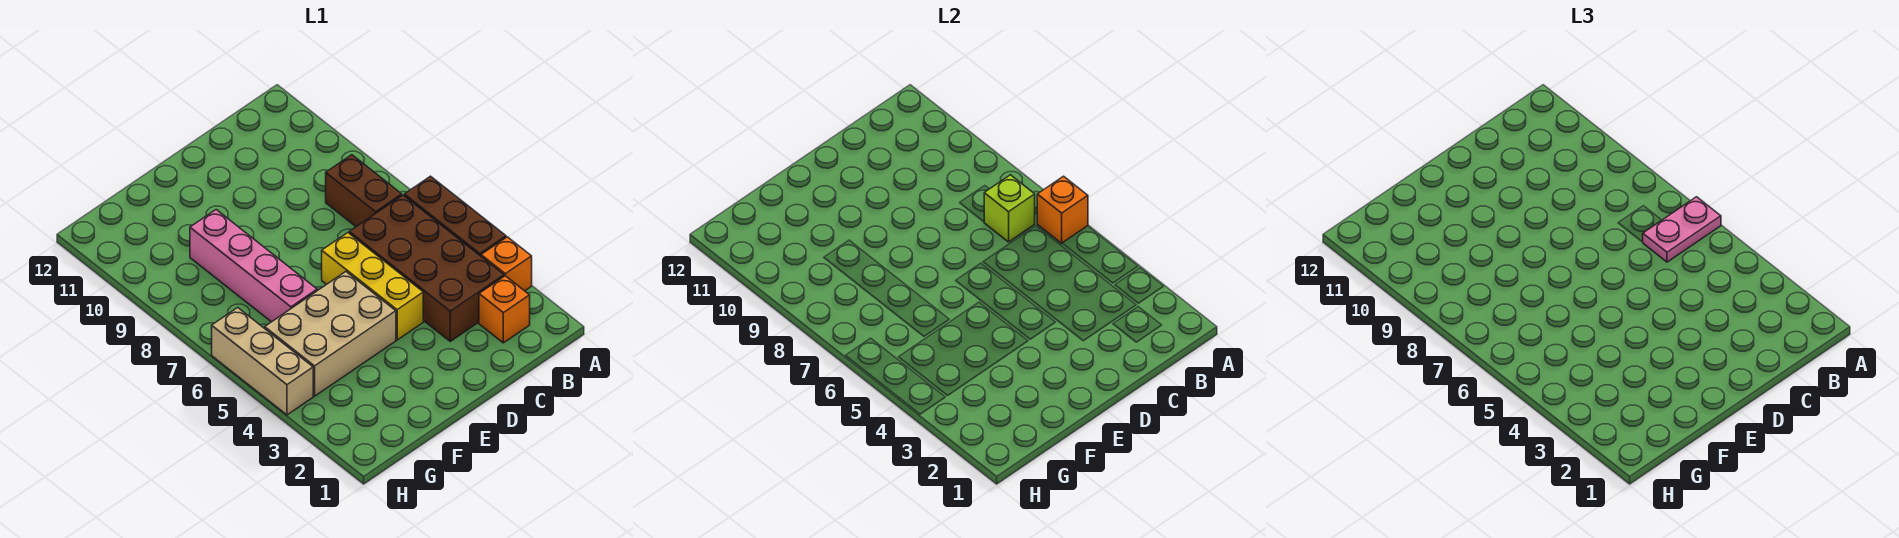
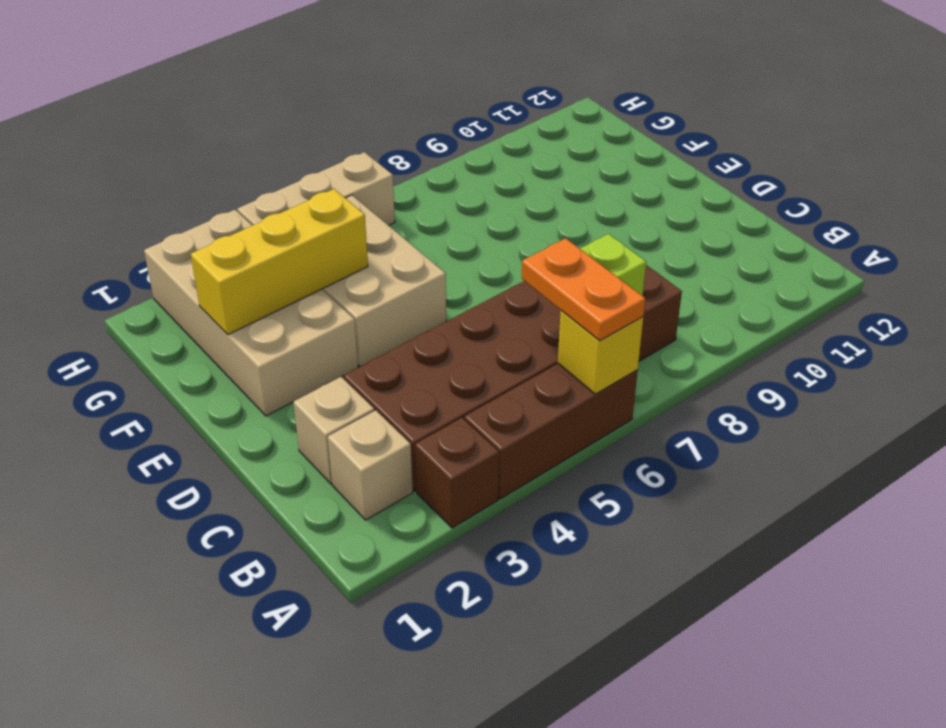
orange brick A3 level 1 -> brown brick A3 level 1
orange brick A6 level 2 -> yellow brick A6 level 2
pink plate A6:B6 level 3 -> orange plate A6:B6 level 3
orange brick B2 level 1 -> tan brick B2 level 1
none -> tan brick C2 level 1
yellow brick D4:D6 level 1 -> yellow brick F2:F4 level 2
none -> tan brick E2:H3 level 1
pink brick F6:F9 level 1 -> none

